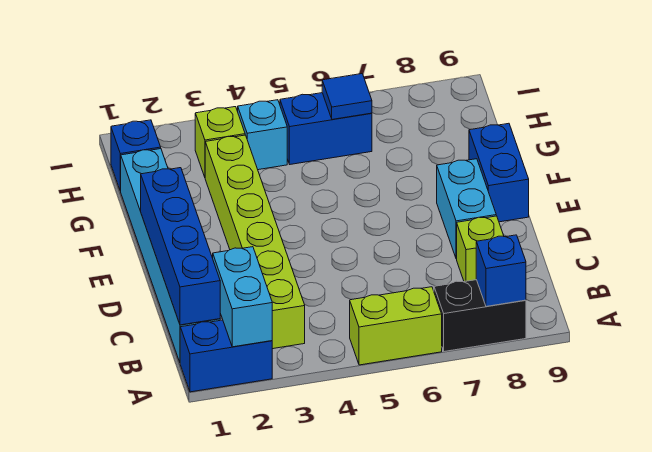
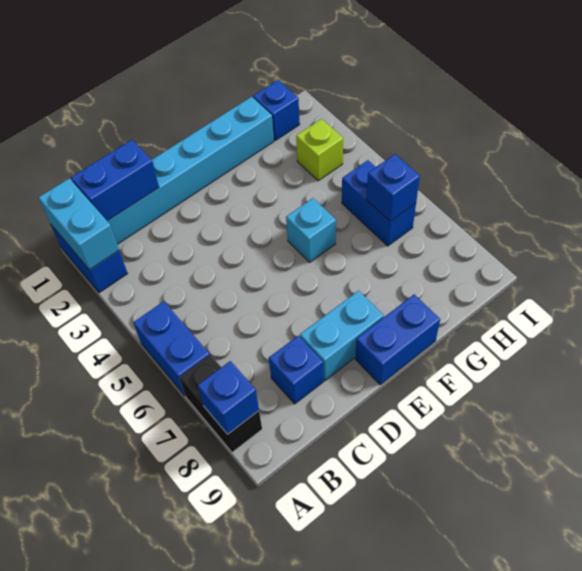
cyan brick A2:B2 level 2 -> cyan brick A1:A2 level 2
lime brick A5:A6 level 1 -> blue brick A5:A6 level 1
blue brick B1:E1 level 2 -> blue brick B1:C1 level 2
lime brick B3:G3 level 1 -> none
lime brick C8 level 1 -> blue brick C8 level 1
cyan brick H4 level 1 -> cyan brick F5 level 1
blue tile H6 level 2 -> blue brick H6 level 2

